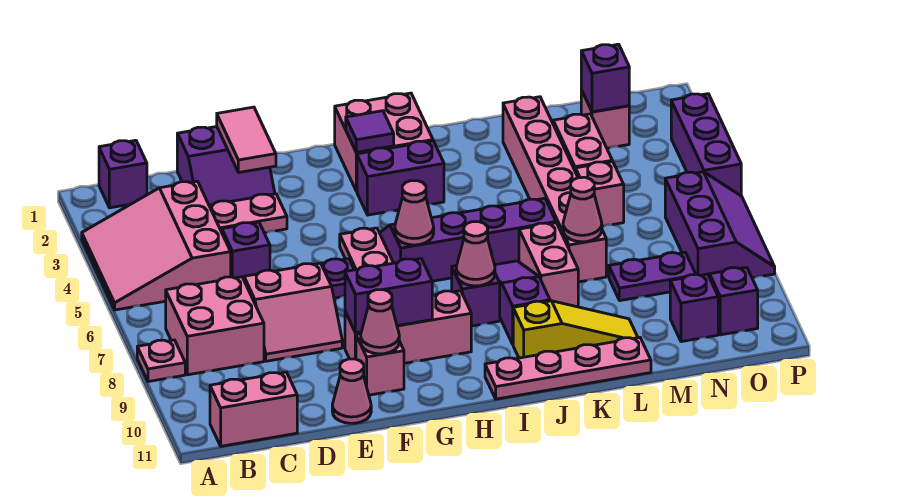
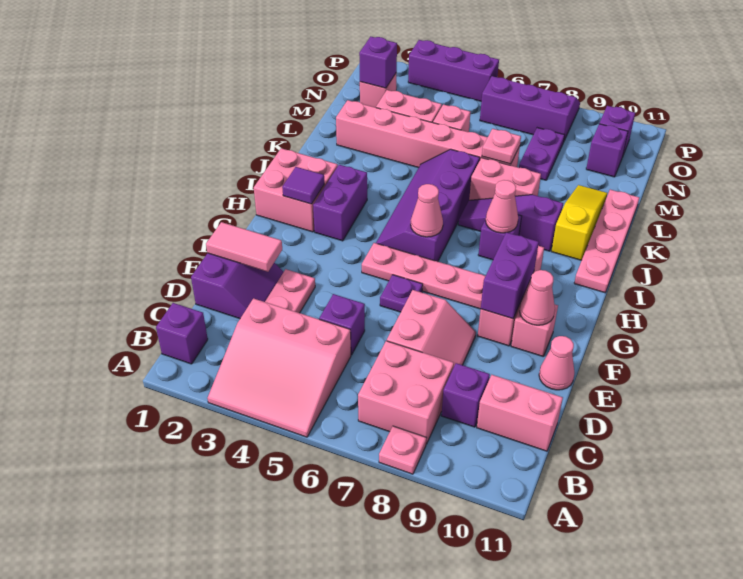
pink brick B11:C11 level 1 -> pink brick C10:C11 level 1
none -> purple brick C9 level 1
pink cone L7 level 2 -> pink plate L7 level 2

